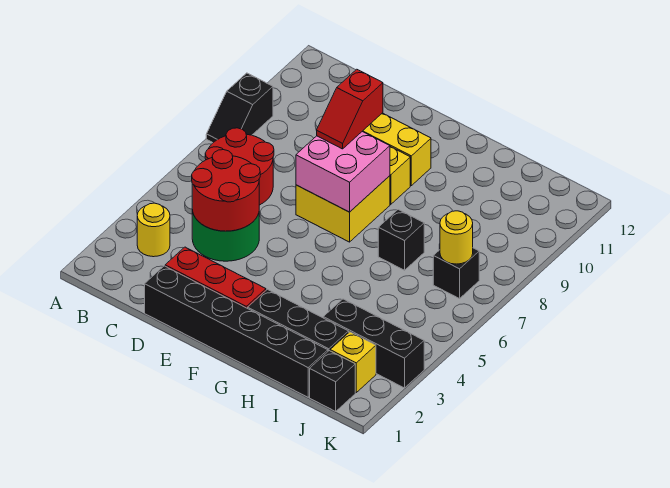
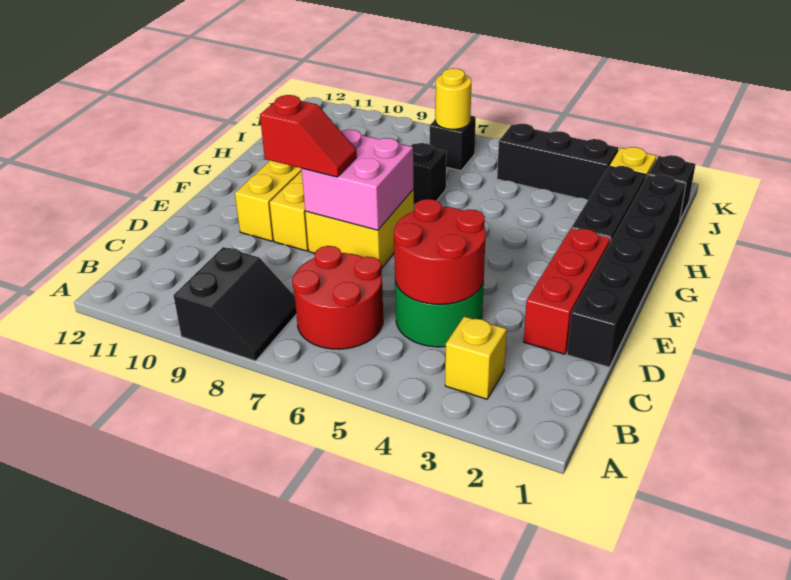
black slope A8:A9 level 1 top 9 -> black slope A8:B9 level 1 top 9
yellow round brick B3 level 1 -> yellow brick B3 level 1
black brick I3:K3 level 1 -> black brick J3:J5 level 1

